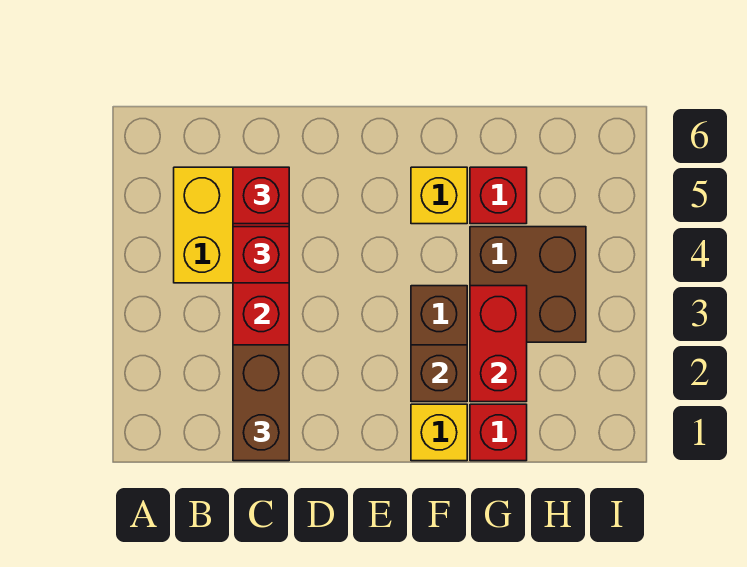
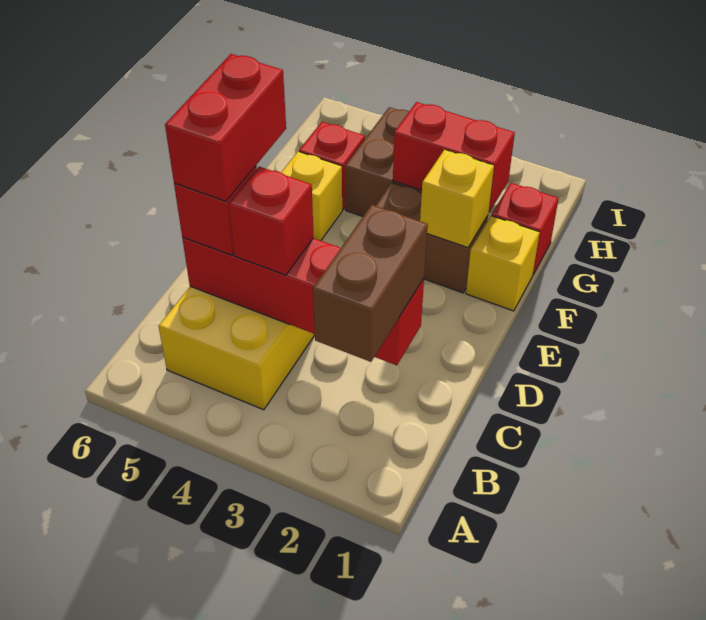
brown brick C1:C2 level 3 -> brown brick B2:C2 level 3
none -> red brick C5:D5 level 4
brown brick F2 level 2 -> yellow brick F2 level 2

